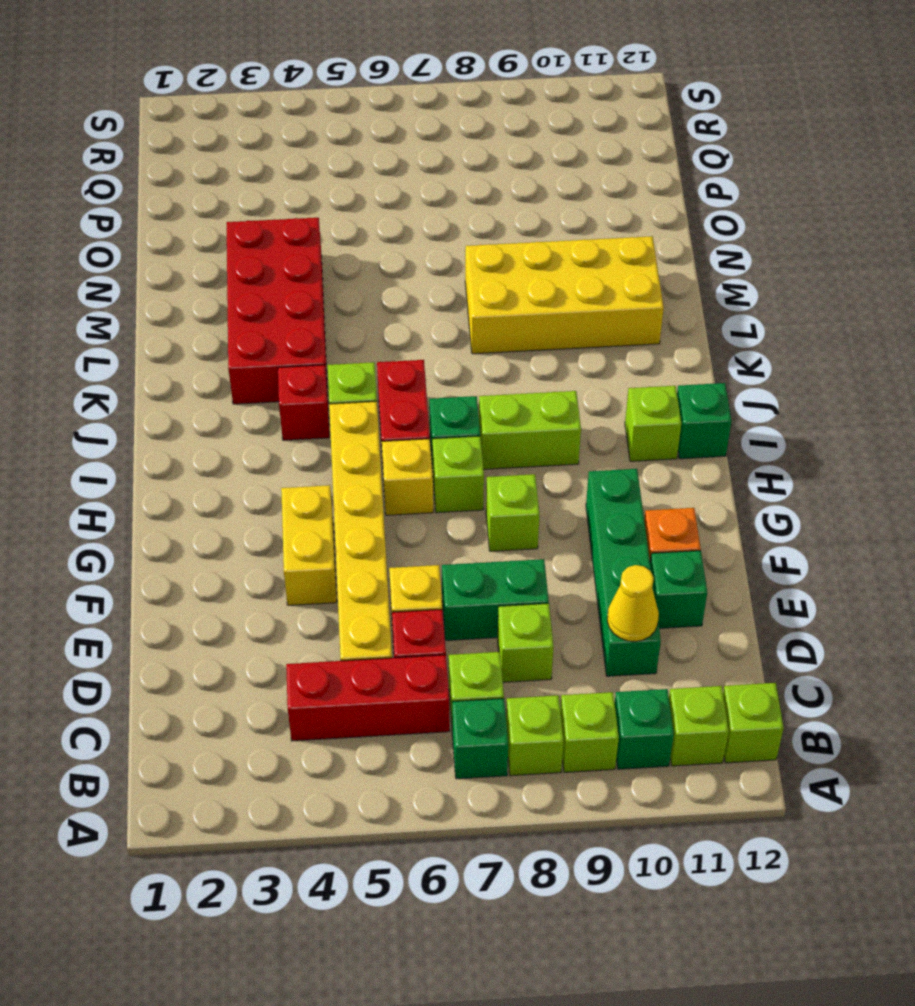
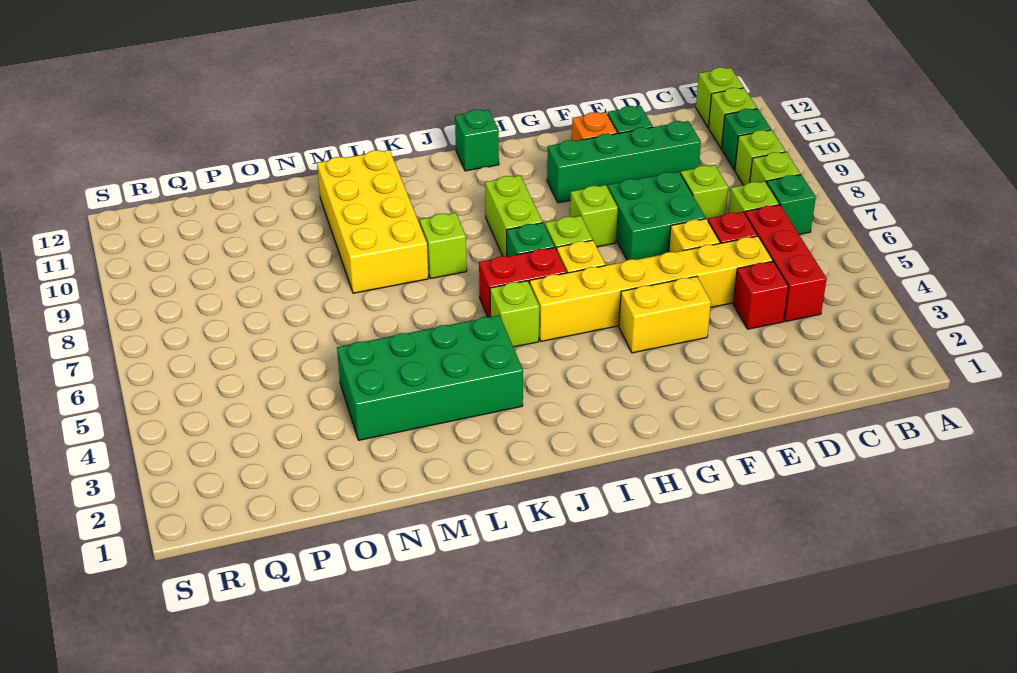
yellow cone D10 level 2 -> none
green brick E7:E8 level 1 -> green brick E7:F8 level 1
lime brick I11 level 1 -> lime brick K8 level 1
red brick J4 level 1 -> red brick D4 level 1
red brick K3:N4 level 1 -> green brick K3:N4 level 1

